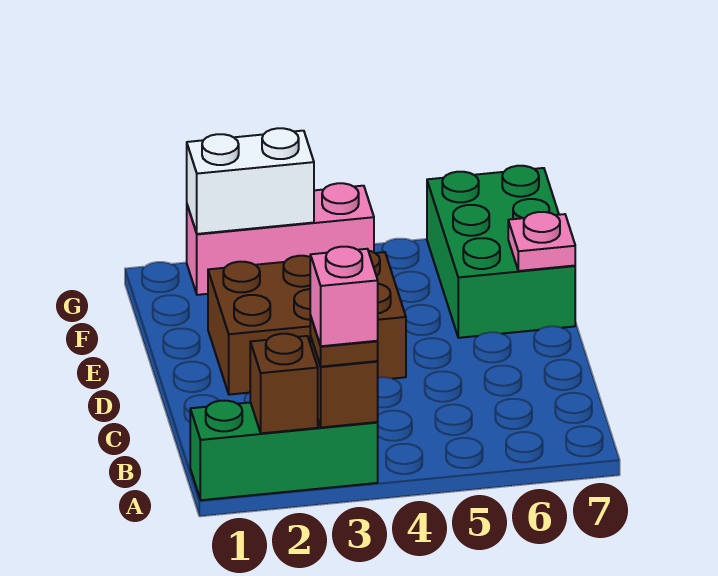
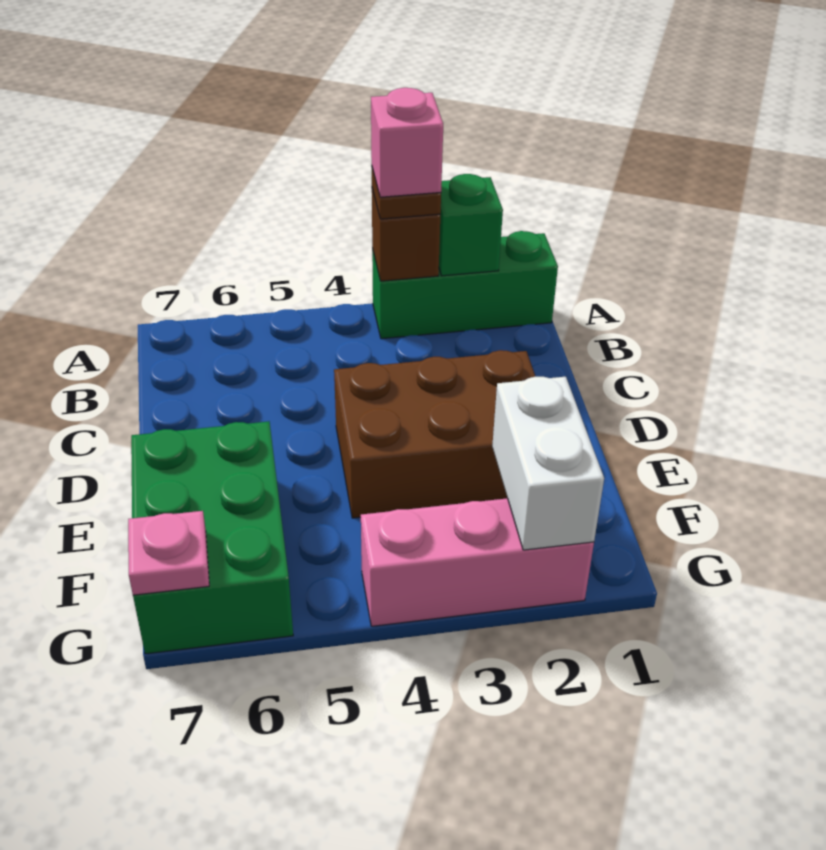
brown brick A2 level 2 -> green brick A2 level 2
pink plate E7 level 2 -> pink plate G7 level 2
white brick G2:G3 level 2 -> white brick F2:G2 level 2

